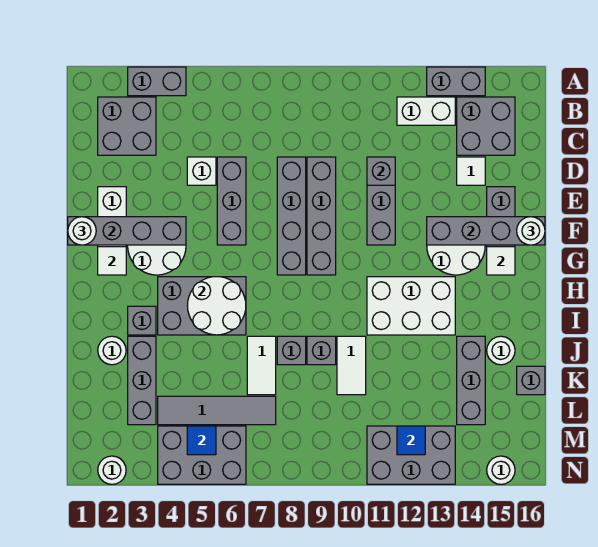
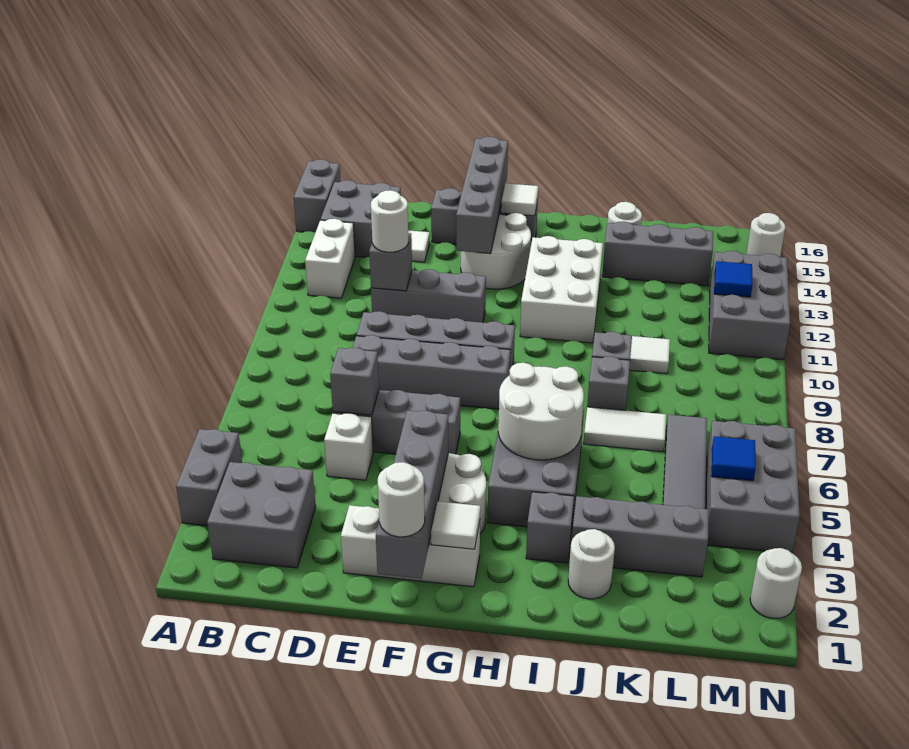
grey brick A13:A14 level 1 -> grey brick A15:A16 level 1
white round brick F16 level 3 -> white round brick D11 level 3
grey brick K16 level 1 -> grey brick D6 level 2

